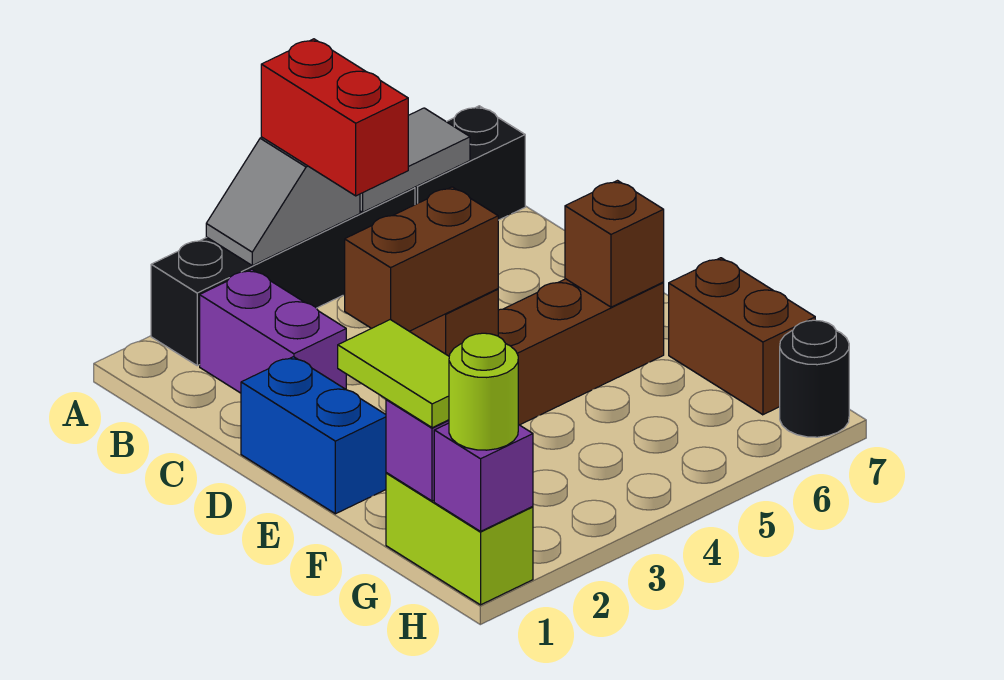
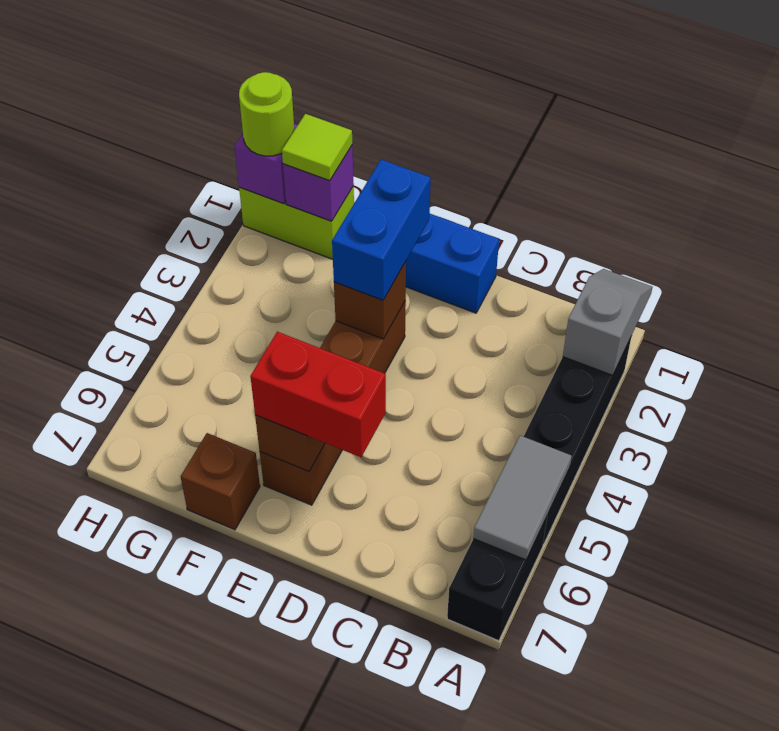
grey slope A3:A4 level 2 top 4 -> grey slope A1:A2 level 2 top 2
red brick A4:B4 level 3 -> red brick D6:E6 level 3
purple brick B2:C2 level 1 -> none
brown brick E2:E3 level 3 -> blue brick E2:E3 level 3
lime tile F1:G1 level 3 -> lime tile G1 level 3
brown brick F7:G7 level 1 -> brown brick F7 level 1
black round brick H7 level 1 -> none

